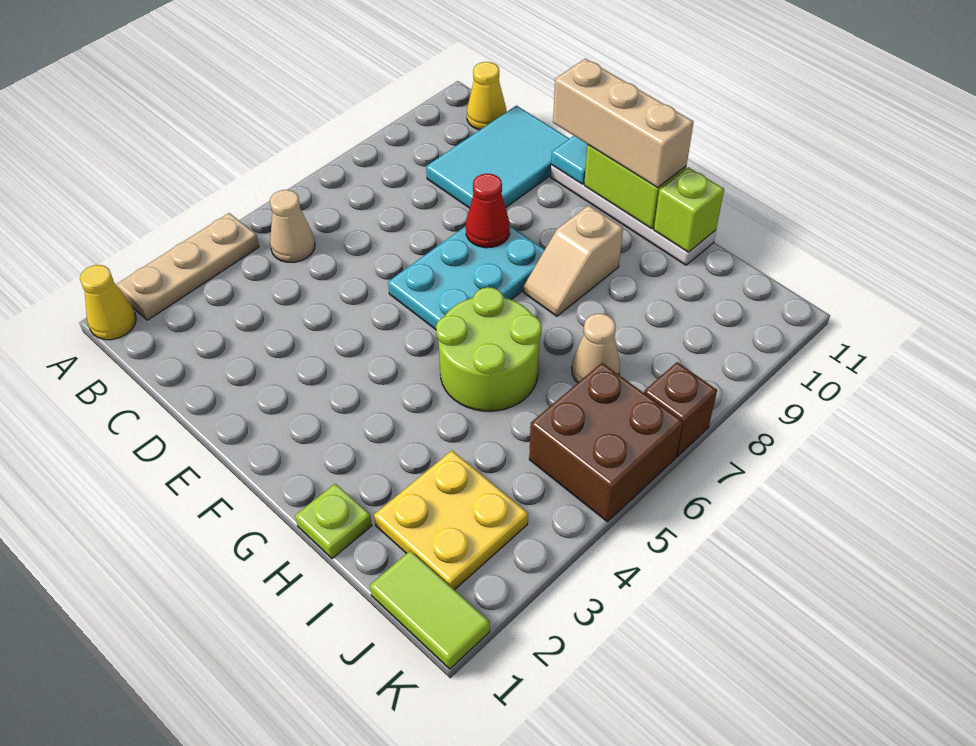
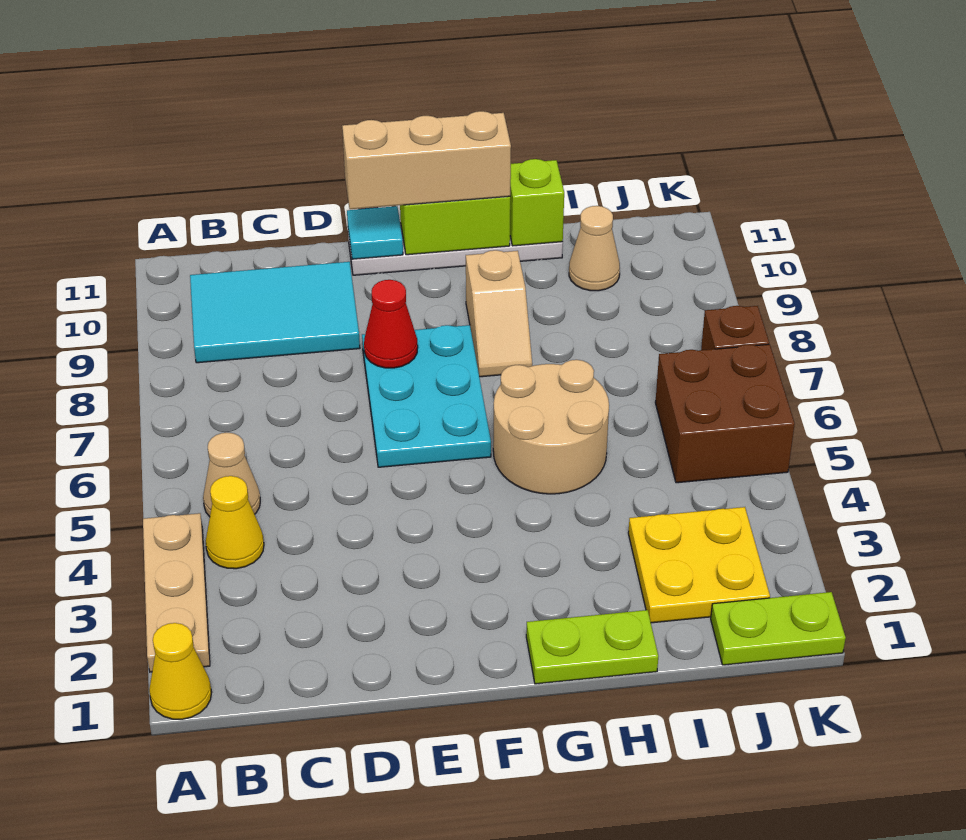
yellow cone B11 level 1 -> yellow cone B4 level 1
cyan tile C9:D11 level 1 -> cyan tile B9:D10 level 1
lime round brick G5:H6 level 1 -> tan round brick G5:H6 level 1
lime plate H1 level 1 -> lime plate G1:H1 level 1
tan cone I7 level 1 -> tan cone I10 level 1
lime tile J1:K1 level 1 -> lime plate J1:K1 level 1

